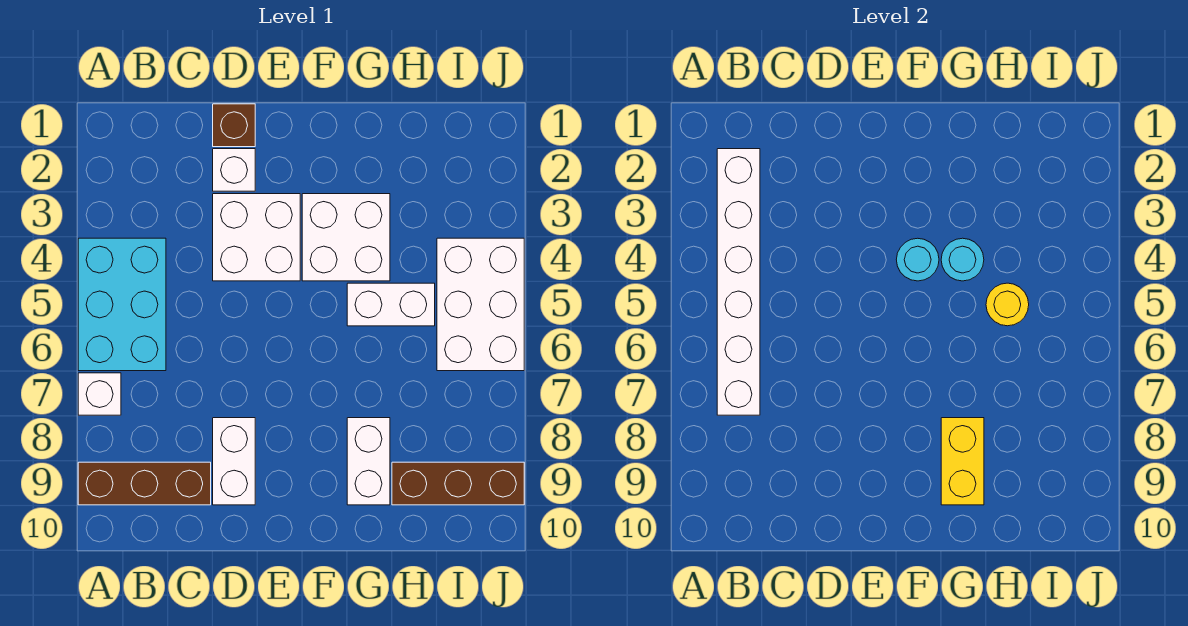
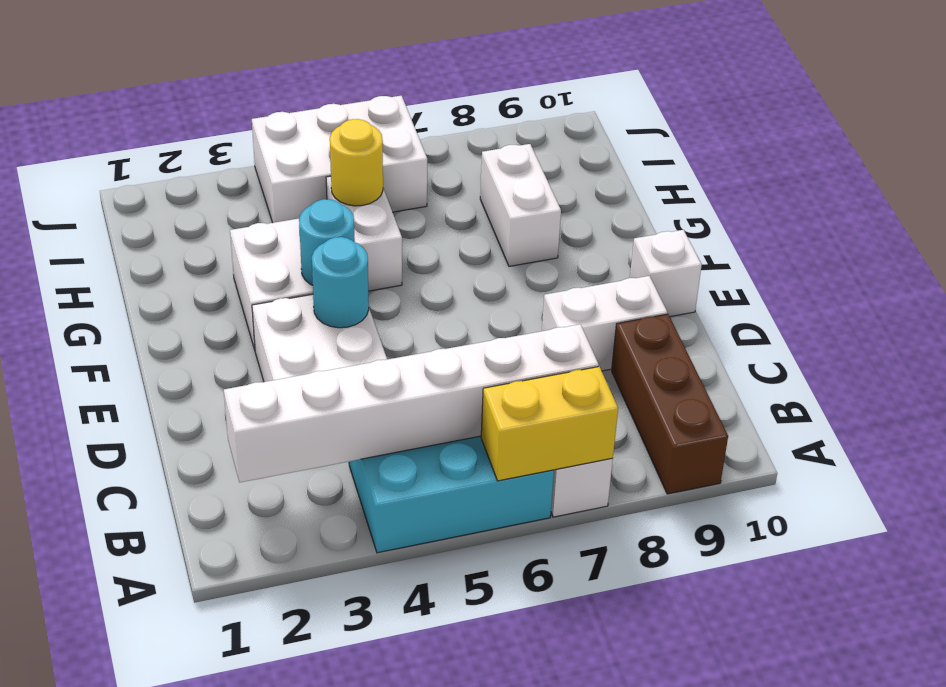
brown brick D1 level 1 -> none
white brick D2 level 1 -> white brick E10 level 1
cyan round brick G4 level 2 -> cyan round brick E4 level 2
white brick G8:G9 level 1 -> white brick G8:H8 level 1
yellow brick G8:G9 level 2 -> yellow brick A6:A7 level 2
brown brick H9:J9 level 1 -> none

